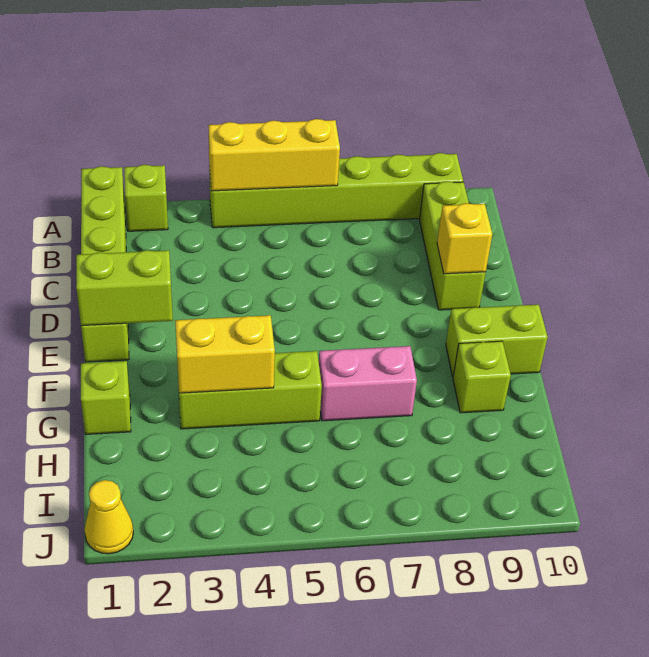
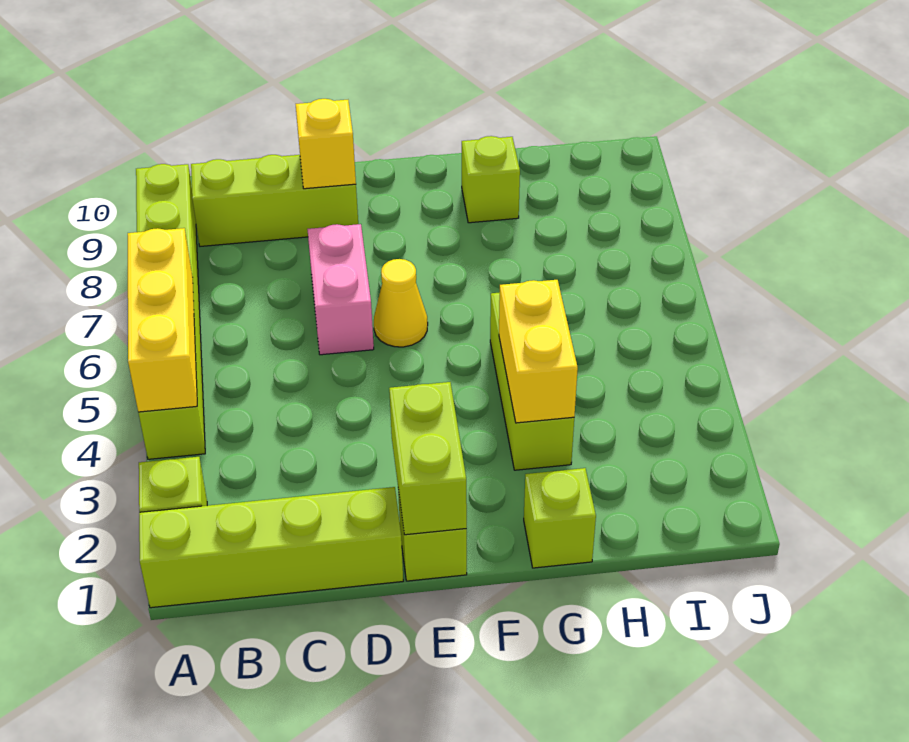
lime brick F9:F10 level 1 -> none
pink brick G6:G7 level 1 -> pink brick D6:D7 level 1
yellow cone J1 level 1 -> yellow cone E6 level 1

